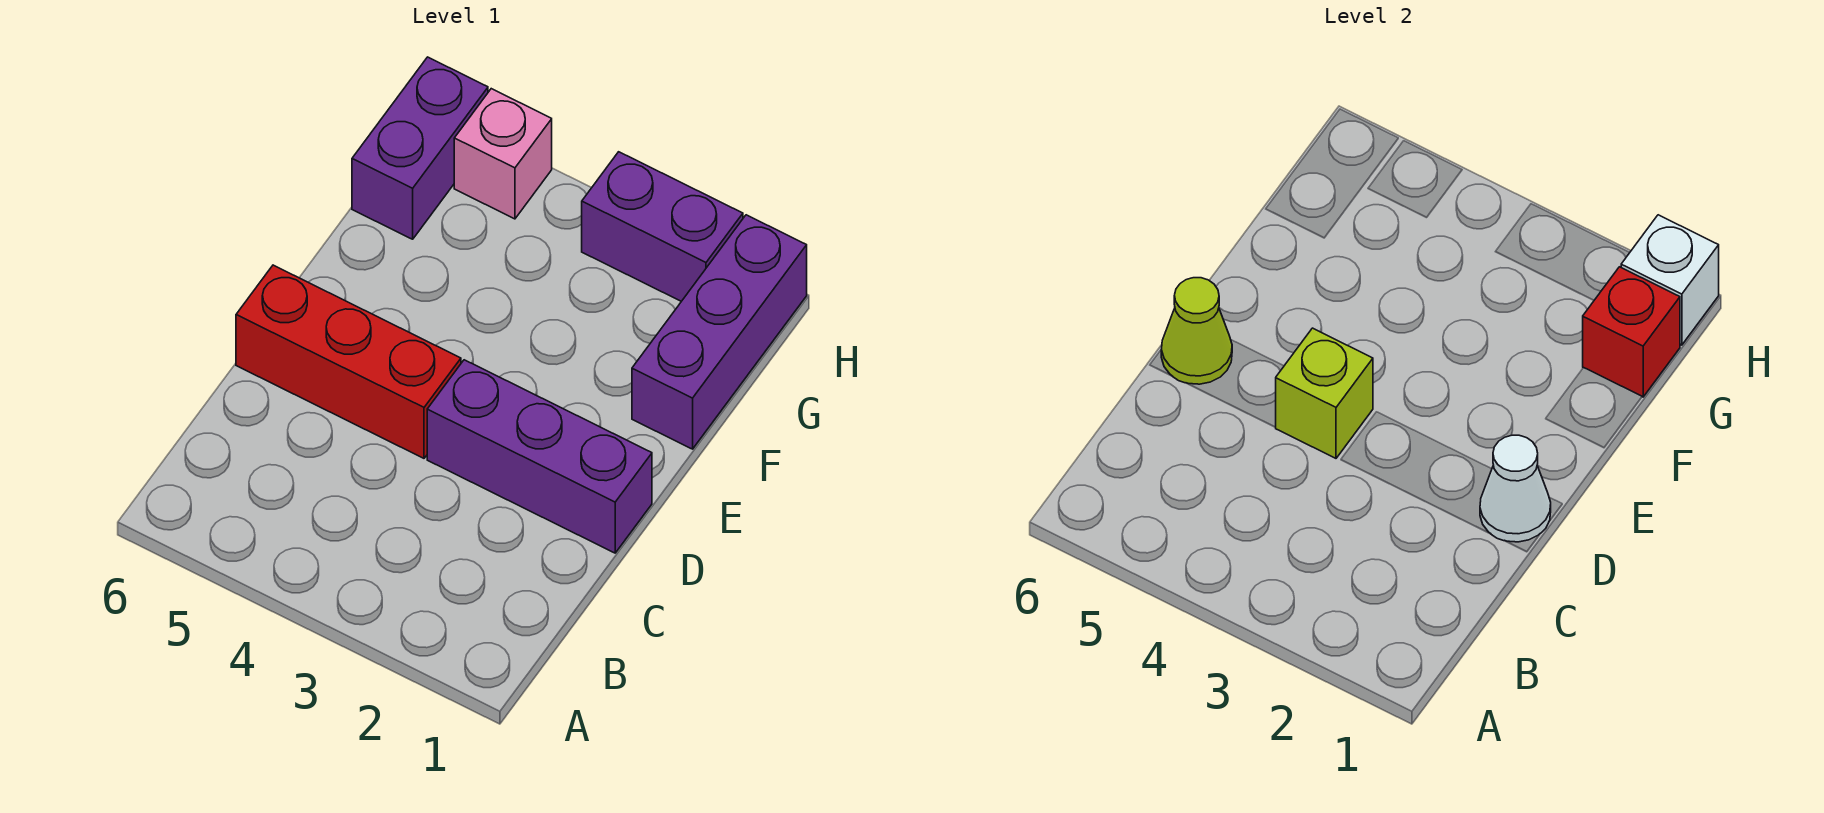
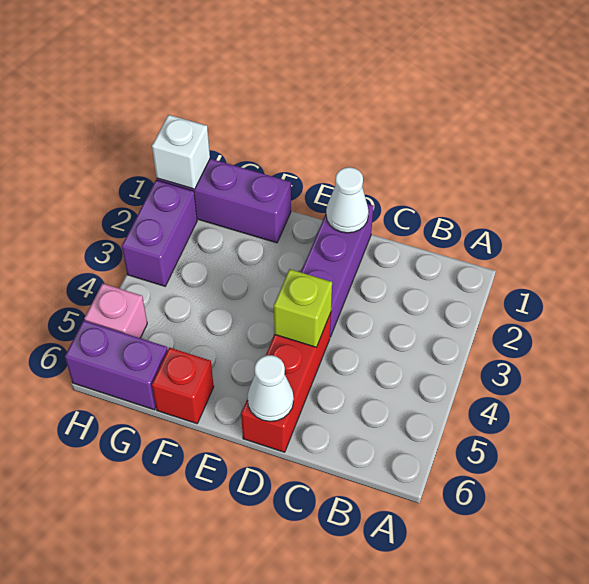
lime cone D6 level 2 -> white cone D6 level 2
red brick G1 level 2 -> red brick F6 level 1

